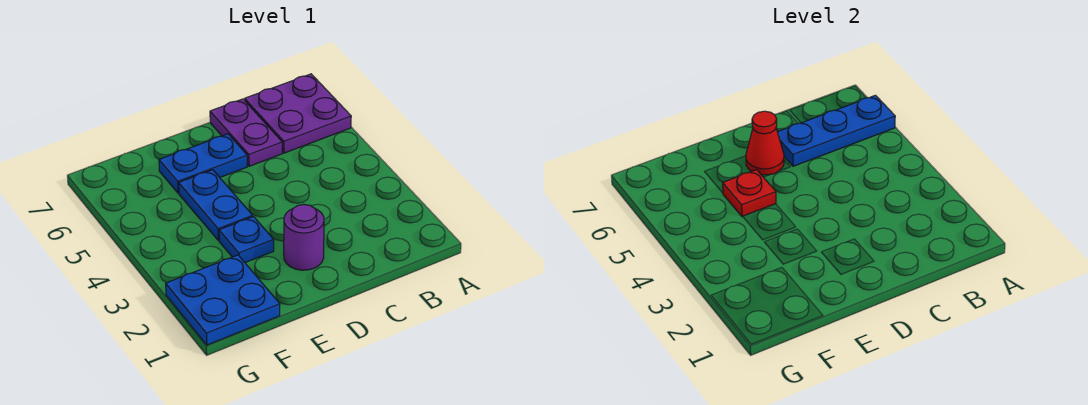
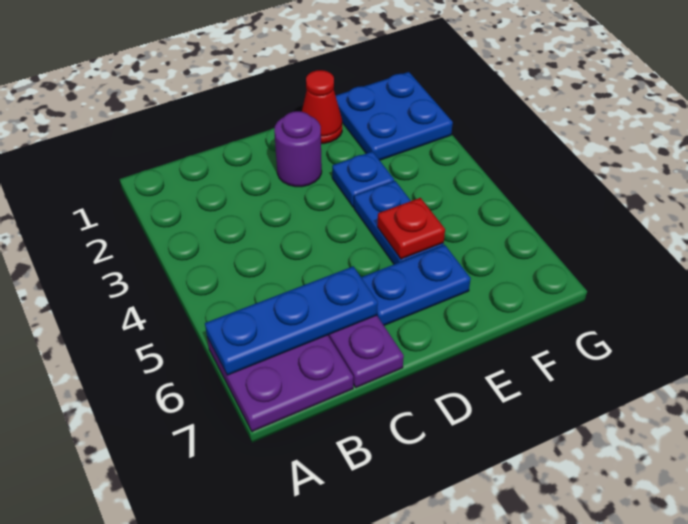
red cone D6 level 2 -> red cone E1 level 1

